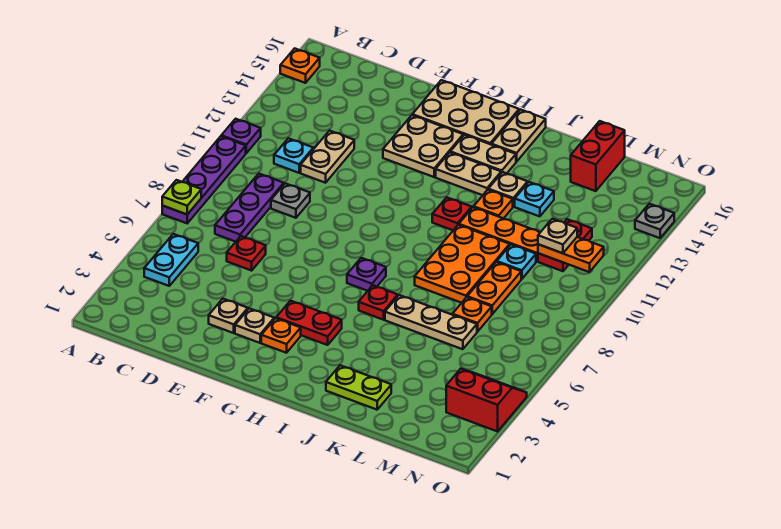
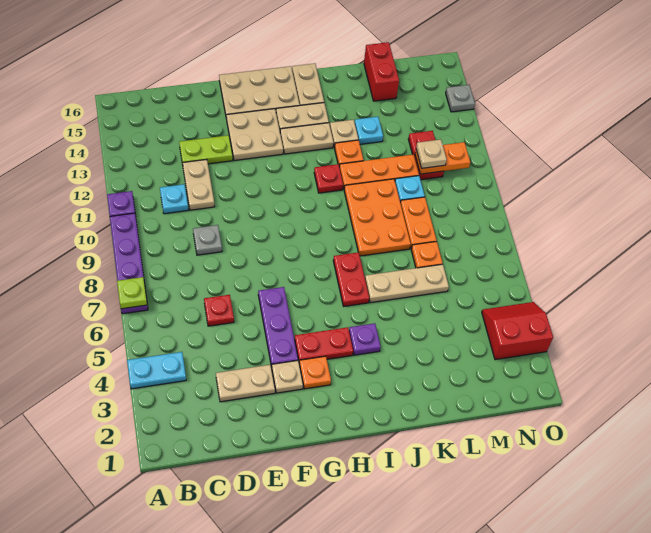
orange plate A15 level 1 -> none
cyan plate B4:B5 level 1 -> cyan plate A4:B4 level 1
purple plate C7:C9 level 1 -> purple plate F4:F6 level 1
tan plate E3 level 1 -> tan plate D3:E3 level 1
purple plate H7 level 1 -> purple plate I4 level 1
red plate I6 level 1 -> red plate I6:I7 level 1
lime plate J2:K2 level 1 -> lime plate D13:E13 level 1

